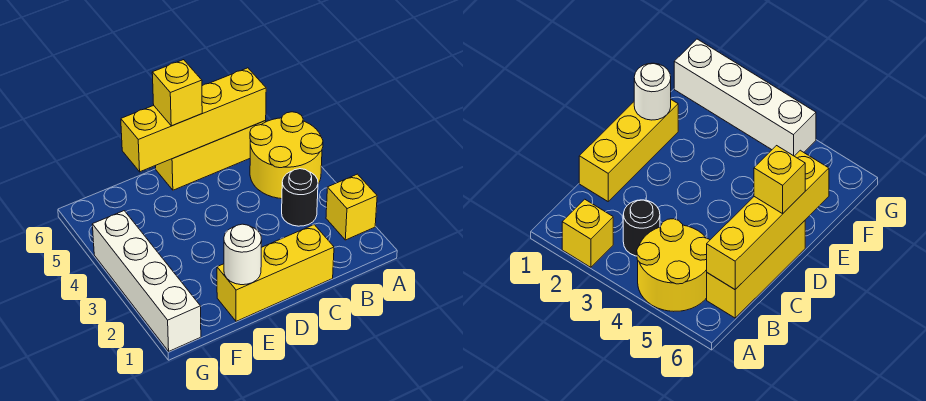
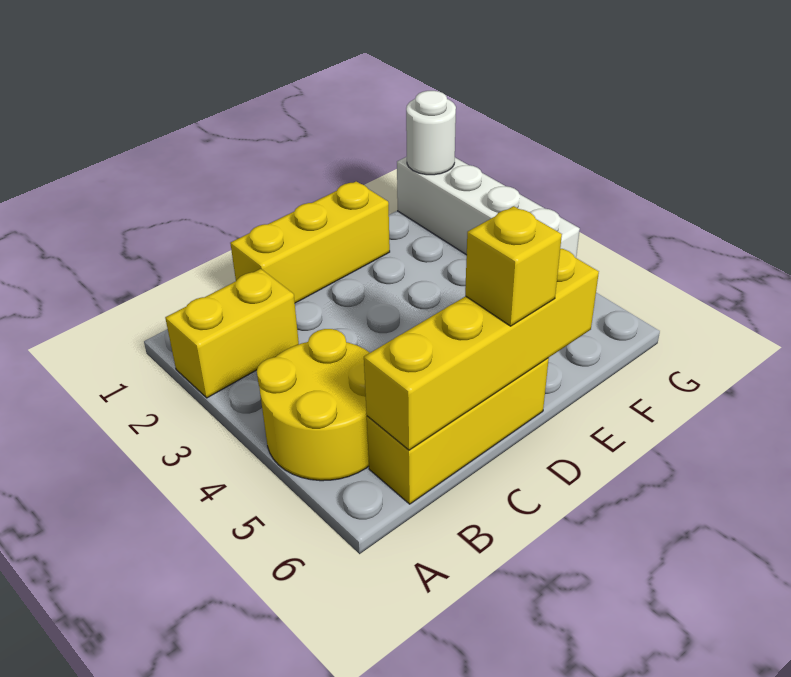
yellow brick A2 level 1 -> yellow brick A2:B2 level 1
black round brick B3 level 1 -> none
white round brick E1 level 2 -> white round brick G1 level 2

